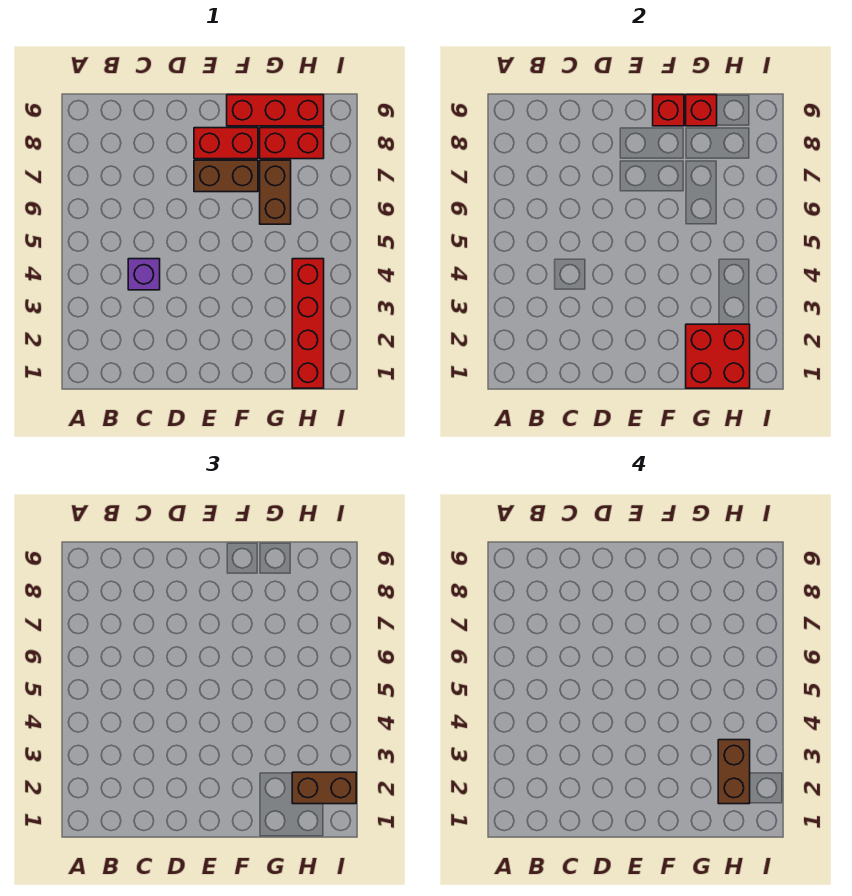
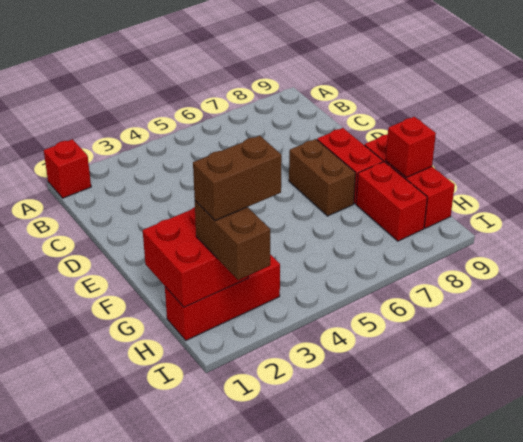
purple brick C4 level 1 -> none
red brick F9 level 2 -> red brick A1 level 1
brown brick G6:G7 level 1 -> none
red brick H1:H4 level 1 -> red brick H1:H3 level 1

